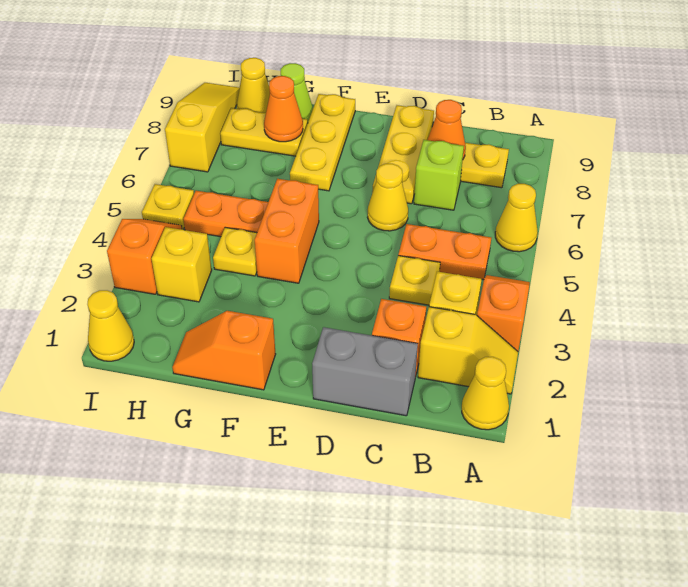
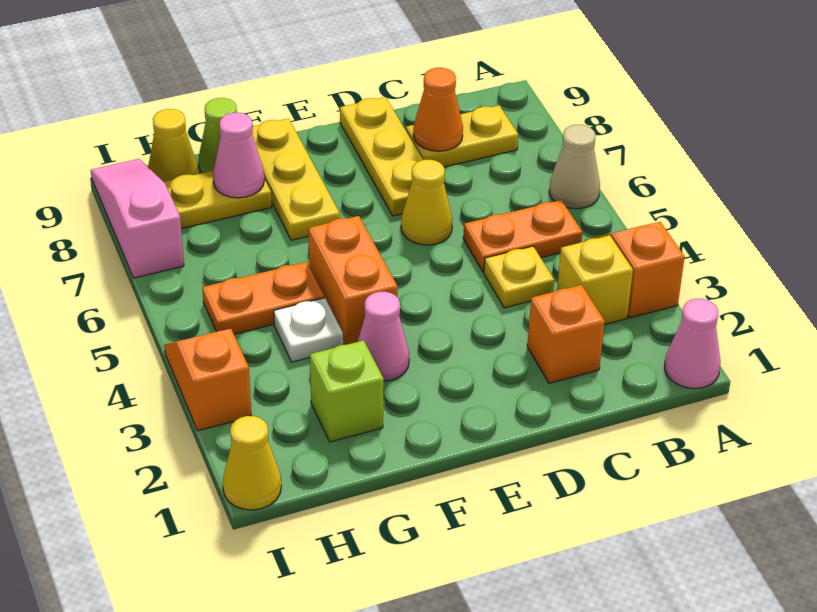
yellow cone A1 level 1 -> pink cone A1 level 1
yellow slope A2:B2 level 1 top B -> none
yellow cone A6 level 1 -> tan cone A6 level 1
grey brick C1:D1 level 1 -> none
lime brick C7 level 1 -> lime brick G2 level 1
orange slope F1:G1 level 1 top F -> none
none -> pink cone F3 level 1
yellow plate G4 level 1 -> white plate G4 level 1
orange cone G8 level 2 -> pink cone G8 level 2
yellow brick H3 level 1 -> none
yellow plate I5 level 1 -> none
yellow slope I7:I9 level 1 top 7 -> pink slope I7:I9 level 1 top 7

